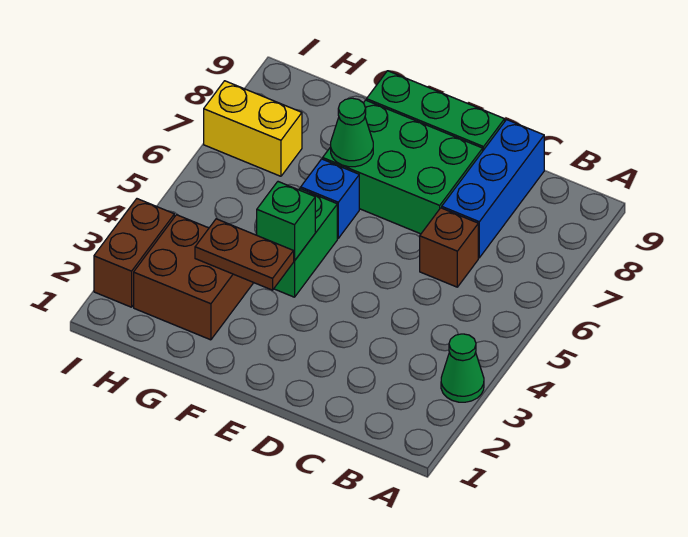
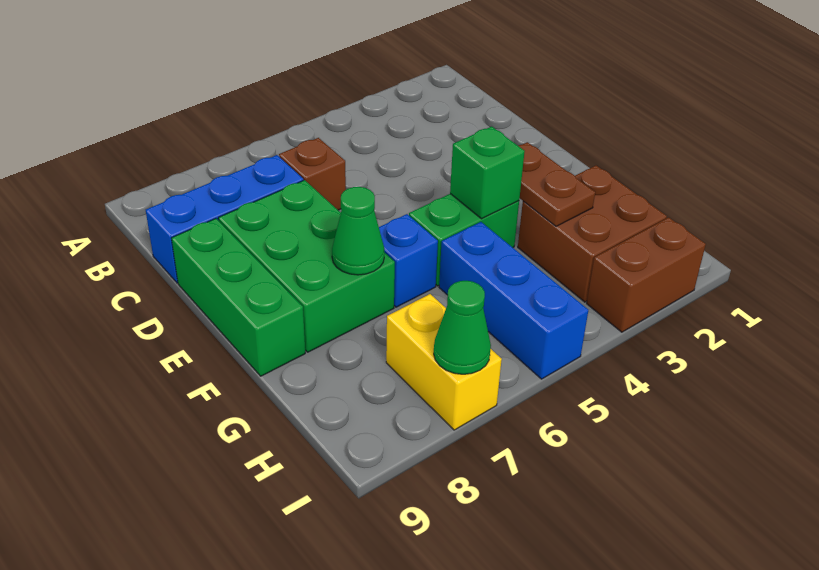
green cone A3 level 1 -> green cone I7 level 2
none -> blue brick G5:I5 level 1

